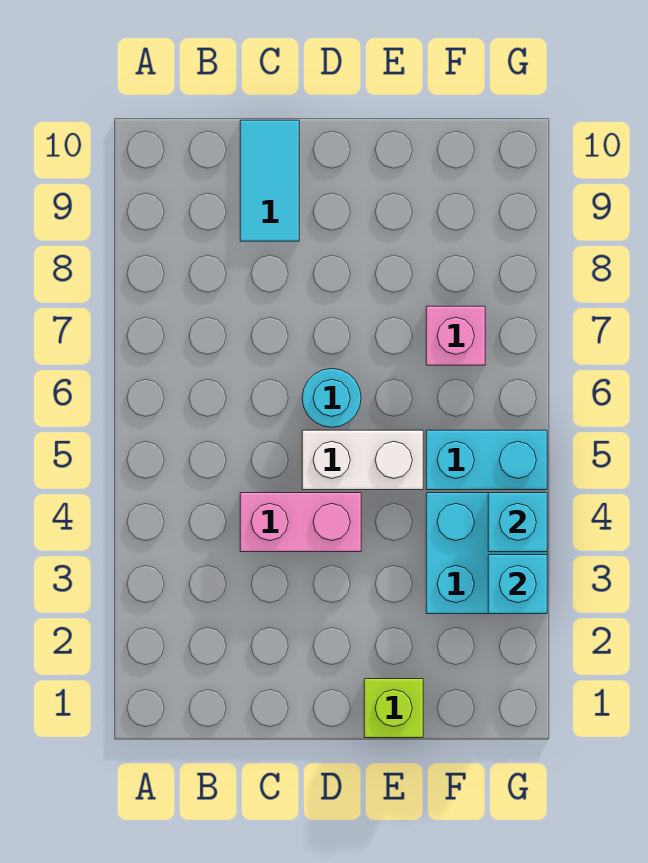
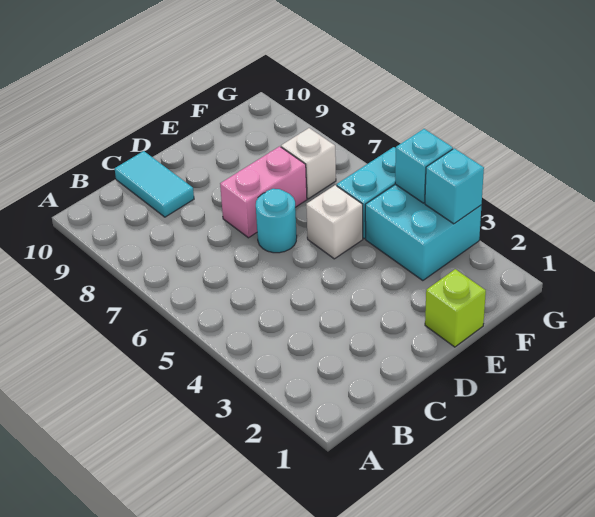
pink brick C4:D4 level 1 -> pink brick D7:E7 level 1
white brick D5:E5 level 1 -> white brick E5 level 1
pink brick F7 level 1 -> white brick F7 level 1

